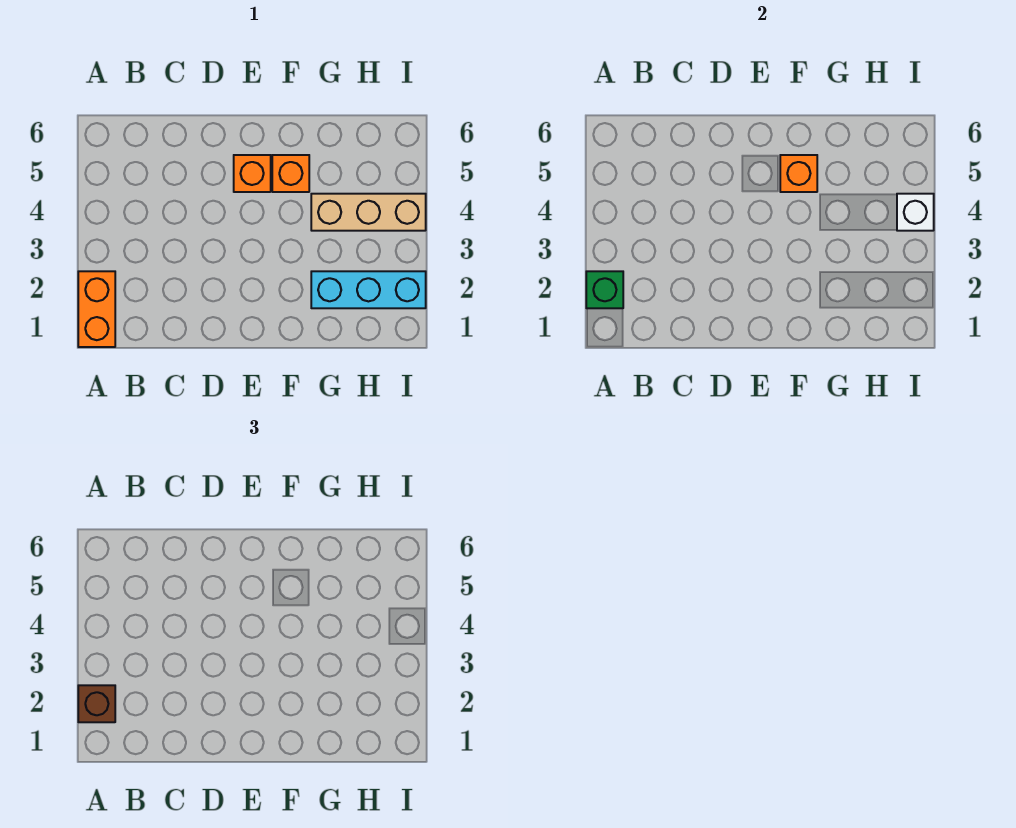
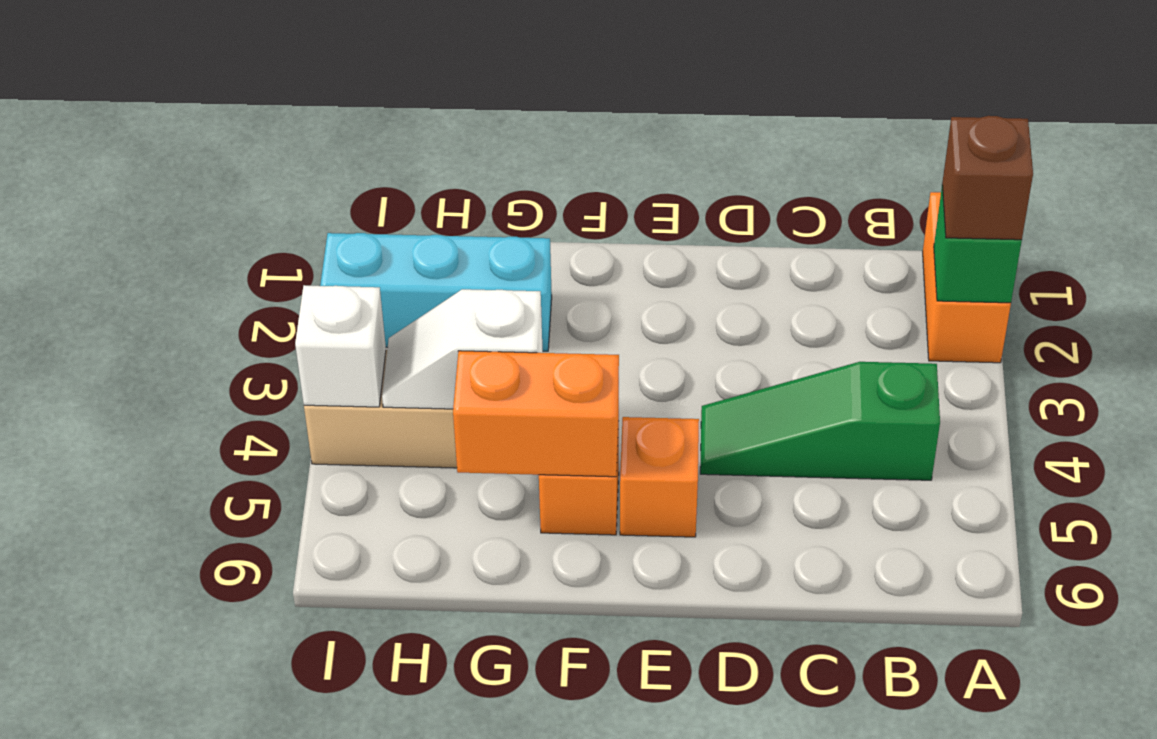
none -> green slope B4:D4 level 1 top B
orange brick F5 level 2 -> orange brick F5:G5 level 2
none -> white slope G4:H4 level 2 top G

